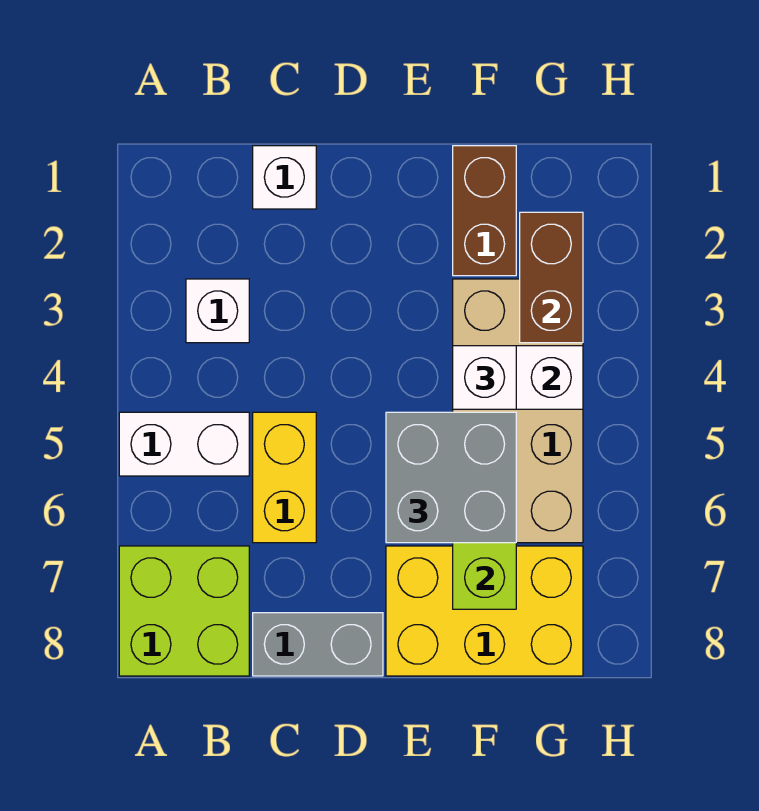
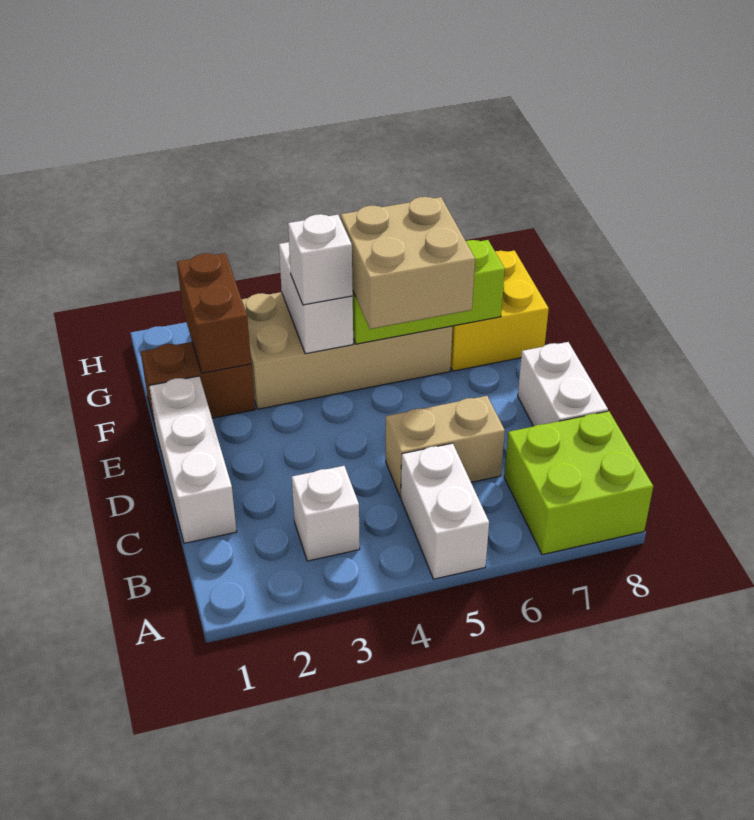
white brick C1 level 1 -> white brick C1:E1 level 1
yellow brick C5:C6 level 1 -> tan brick C5:C6 level 1
grey brick C8:D8 level 1 -> white brick C8:D8 level 1
grey brick E5:F6 level 3 -> tan brick E5:F6 level 3
yellow brick E7:G8 level 1 -> yellow brick F7:G8 level 1
brown brick G2:G3 level 2 -> brown brick F2:G2 level 2

